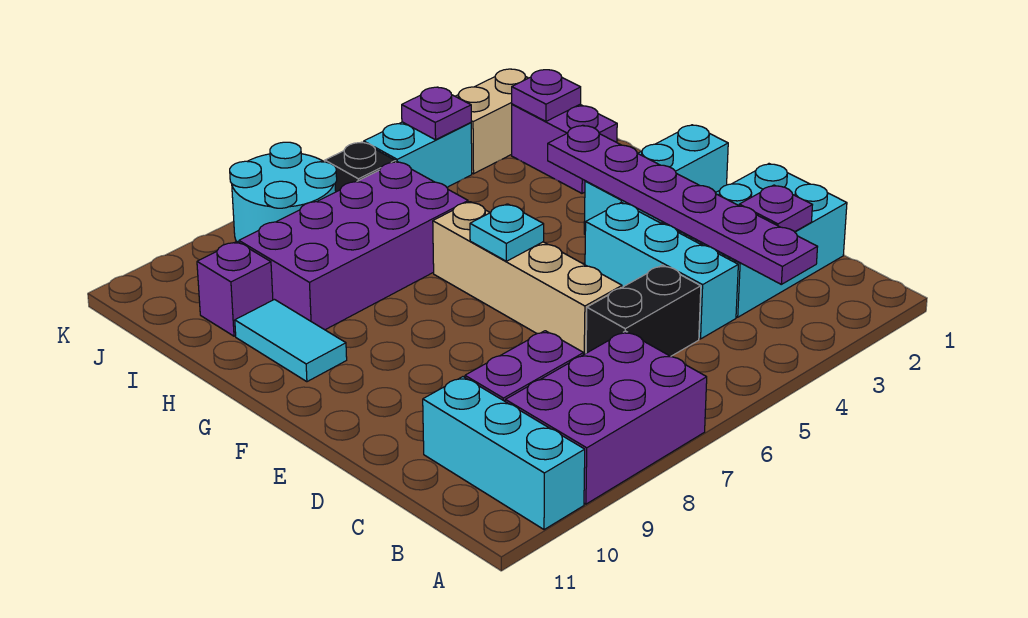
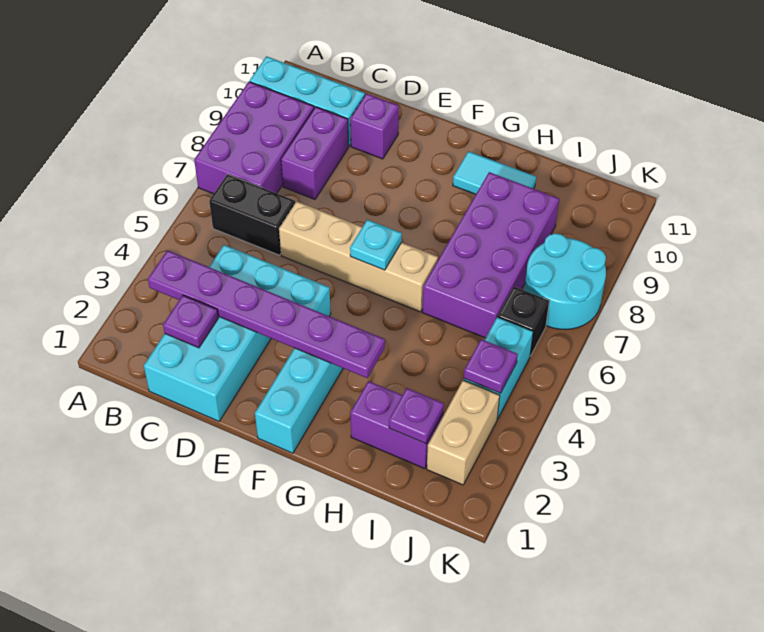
black brick C5:C6 level 1 -> black brick B6:C6 level 1
purple brick I10 level 1 -> purple brick D10 level 1

